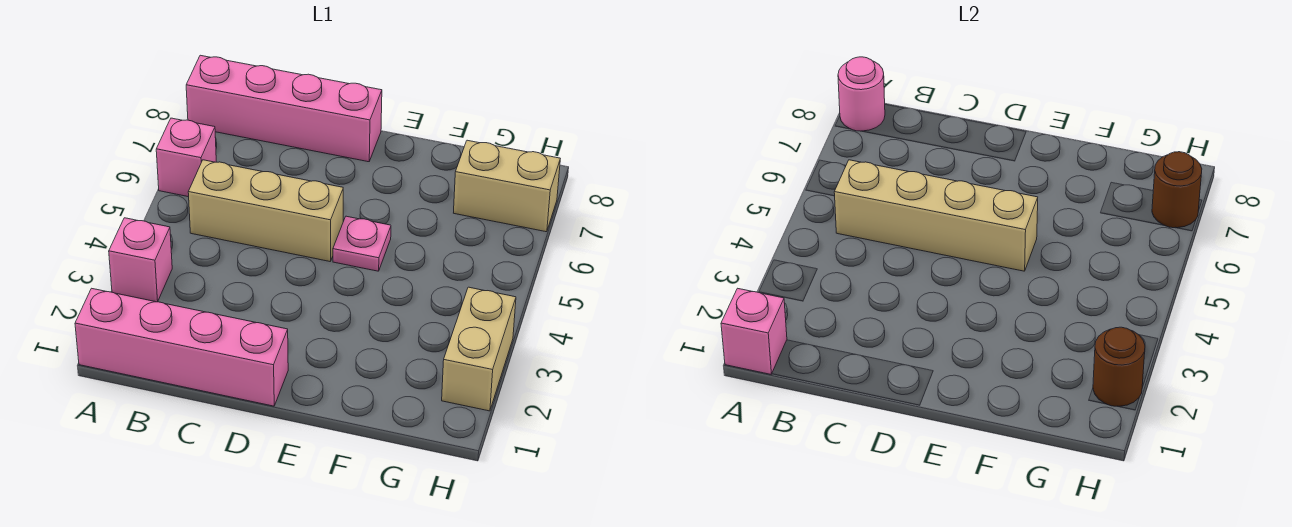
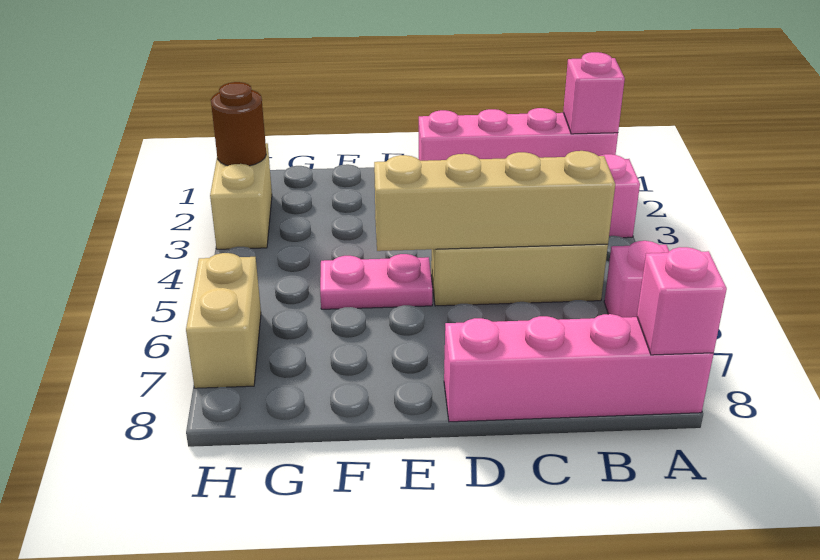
pink round brick A8 level 2 -> pink brick A8 level 2
pink plate E5 level 1 -> pink plate E5:F5 level 1
tan brick G7:H7 level 1 -> tan brick H6:H7 level 1
brown round brick H7 level 2 -> none

